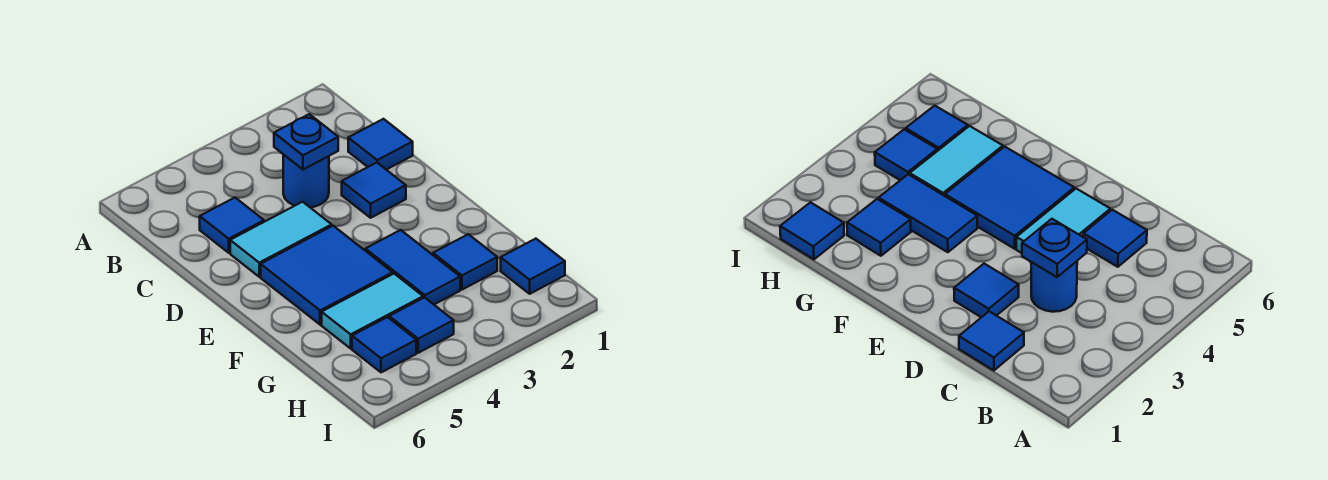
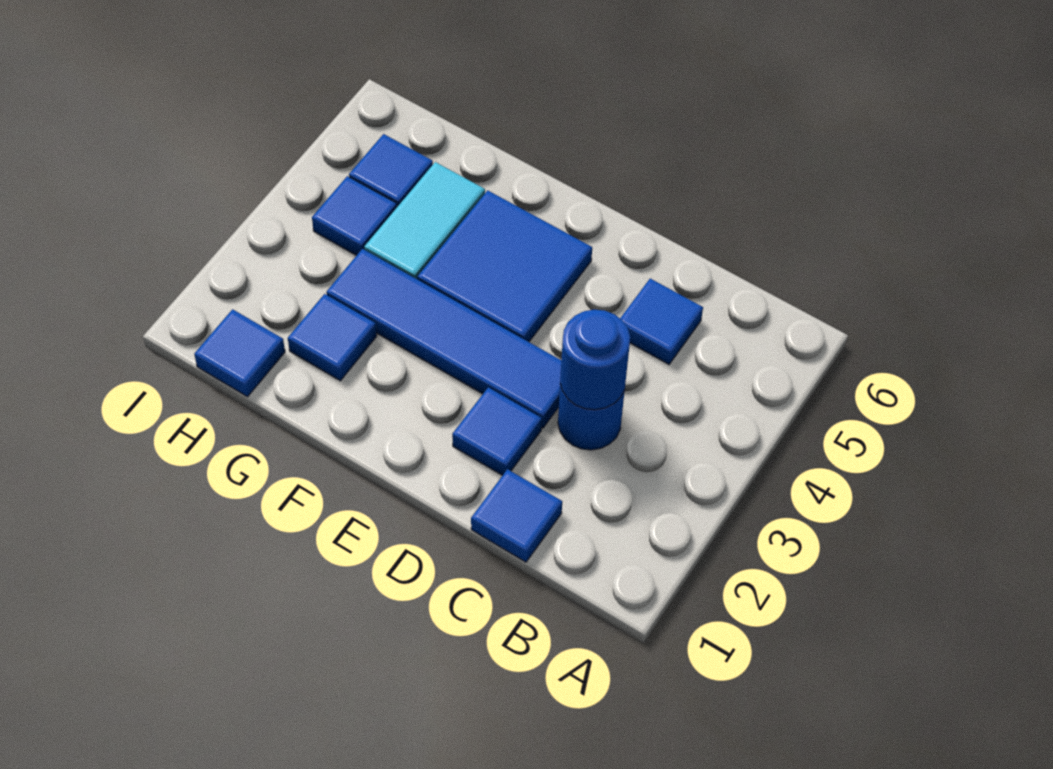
blue plate C3 level 2 -> blue round brick C3 level 2
cyan tile D4:D5 level 1 -> none
blue tile F3:G3 level 1 -> blue tile D3:G3 level 1

